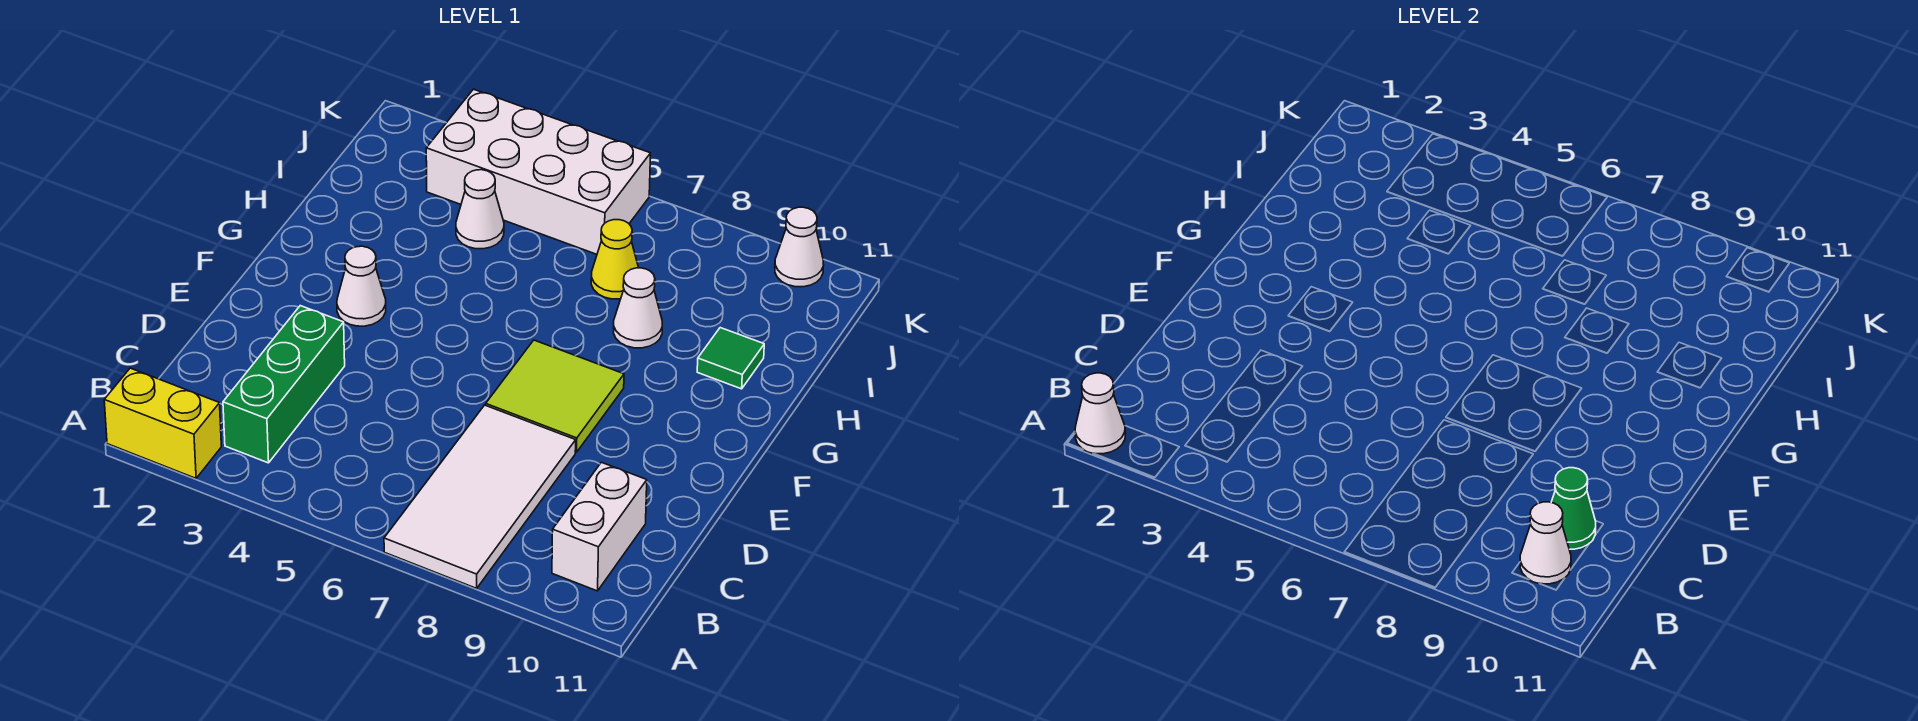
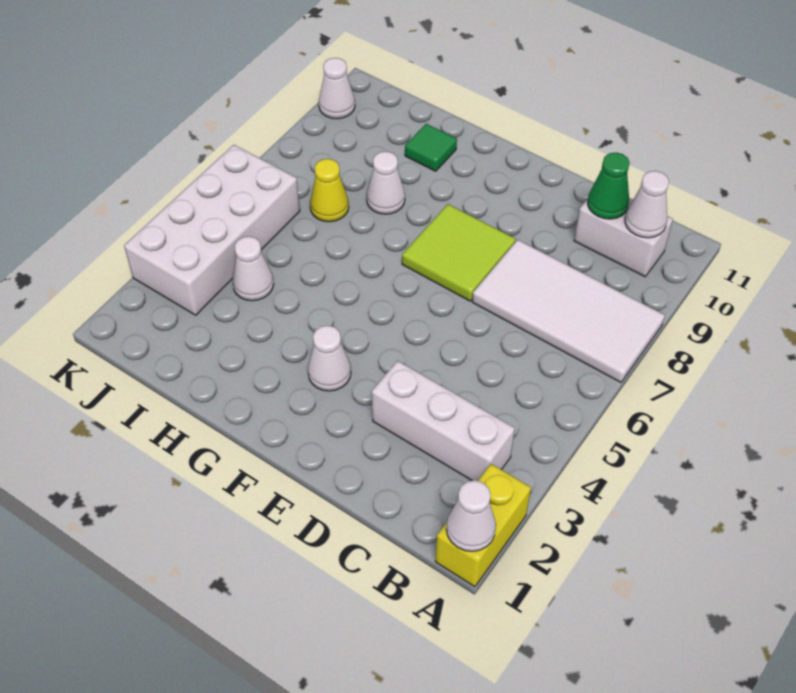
green brick B3:D3 level 1 -> white brick B3:D3 level 1

